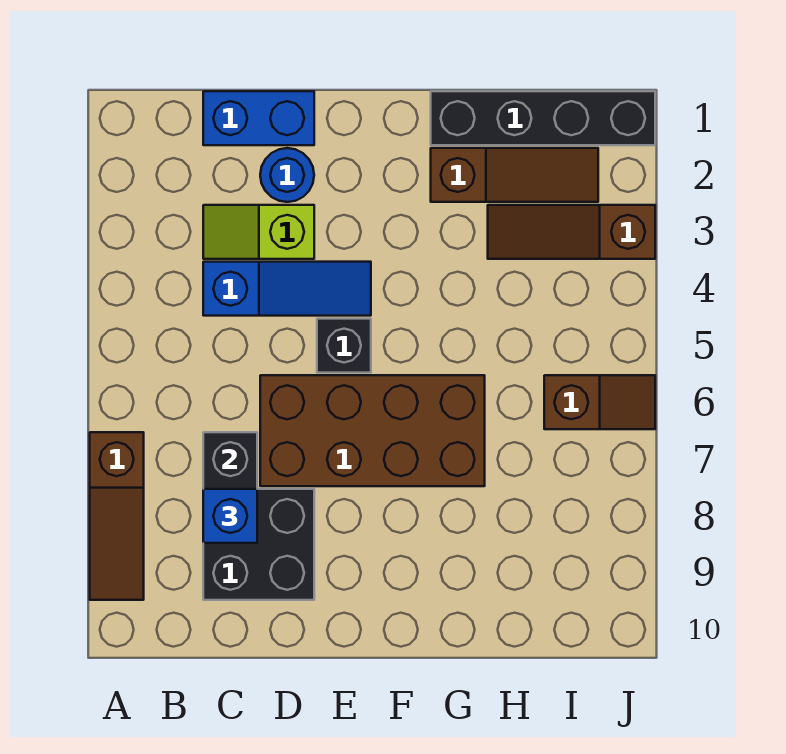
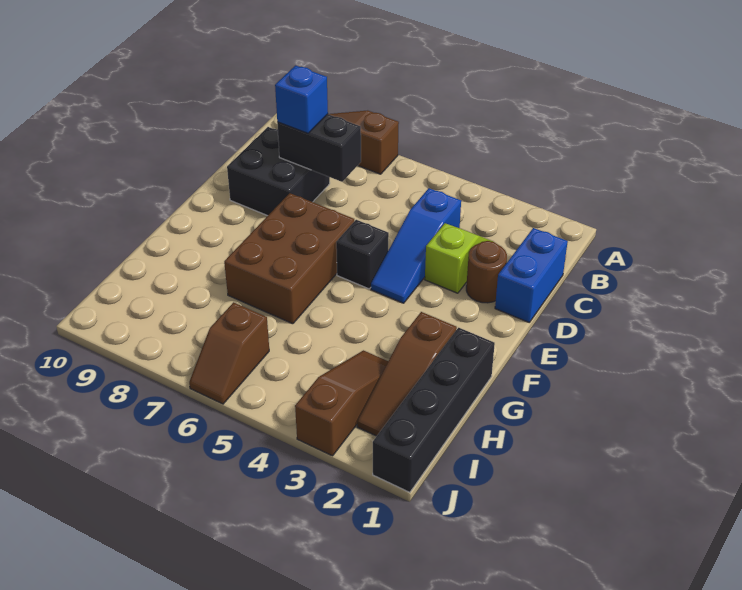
blue round brick D2 level 1 -> brown round brick D2 level 1
brown brick D6:G7 level 1 -> brown brick E6:G7 level 1

